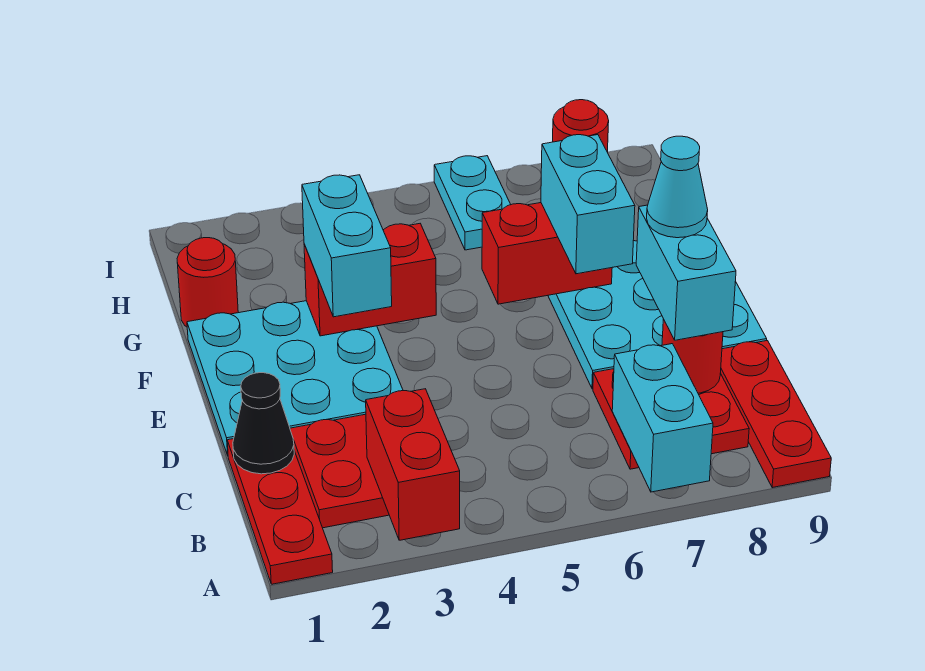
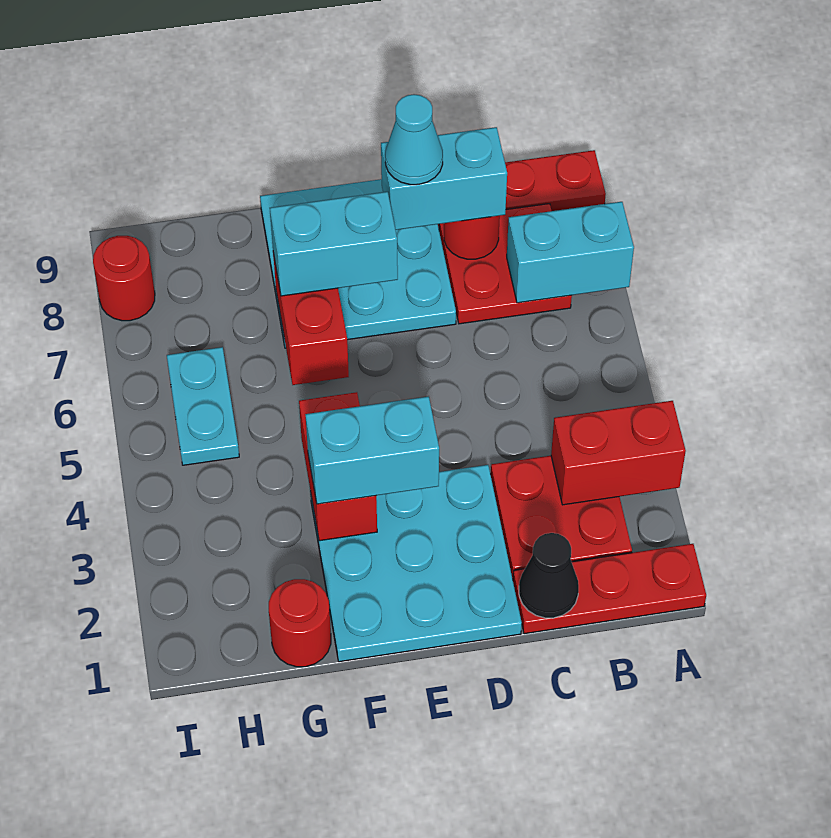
cyan plate H6:I6 level 1 -> cyan plate H5:H6 level 1

